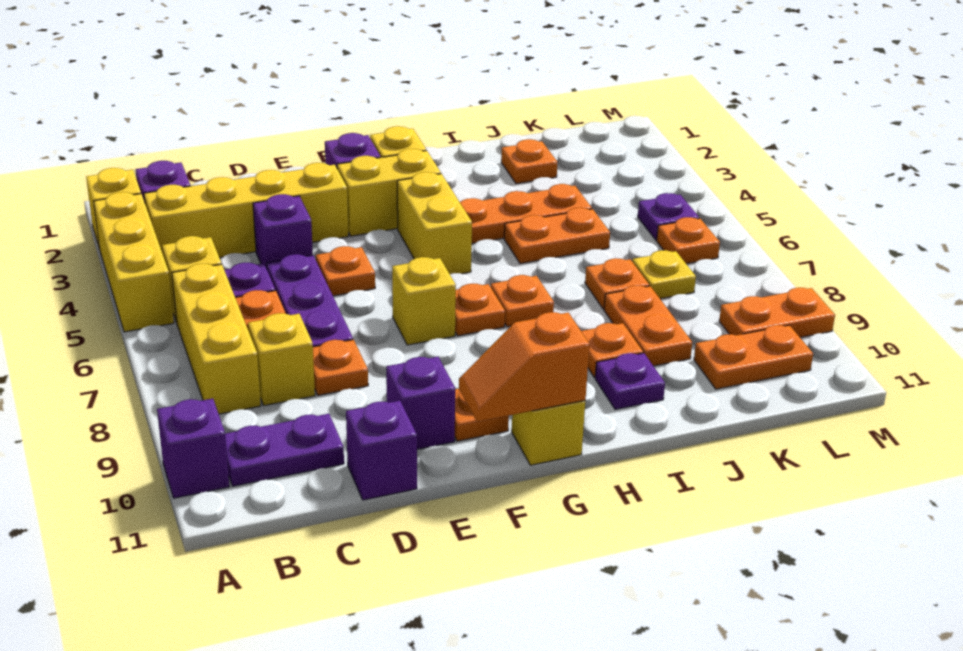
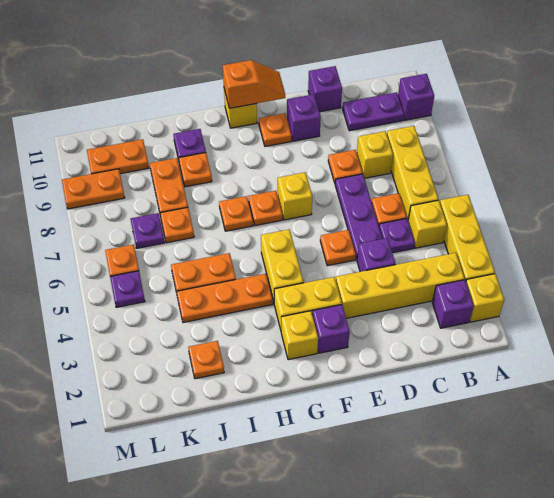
yellow plate K7 level 1 -> purple plate K7 level 1

